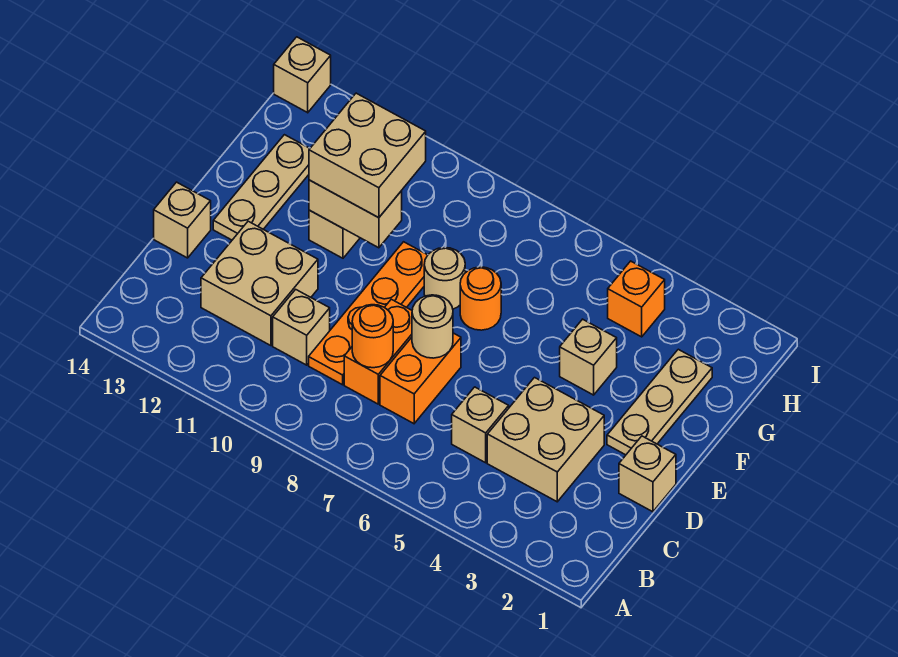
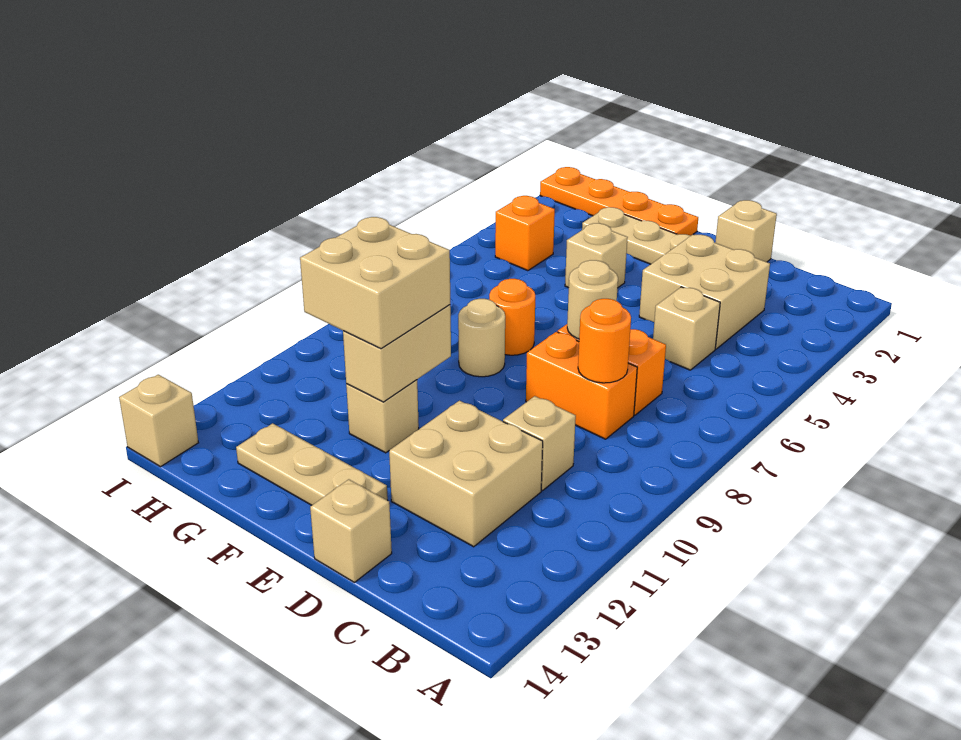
orange plate C9:F9 level 1 -> orange plate F1:I1 level 1

